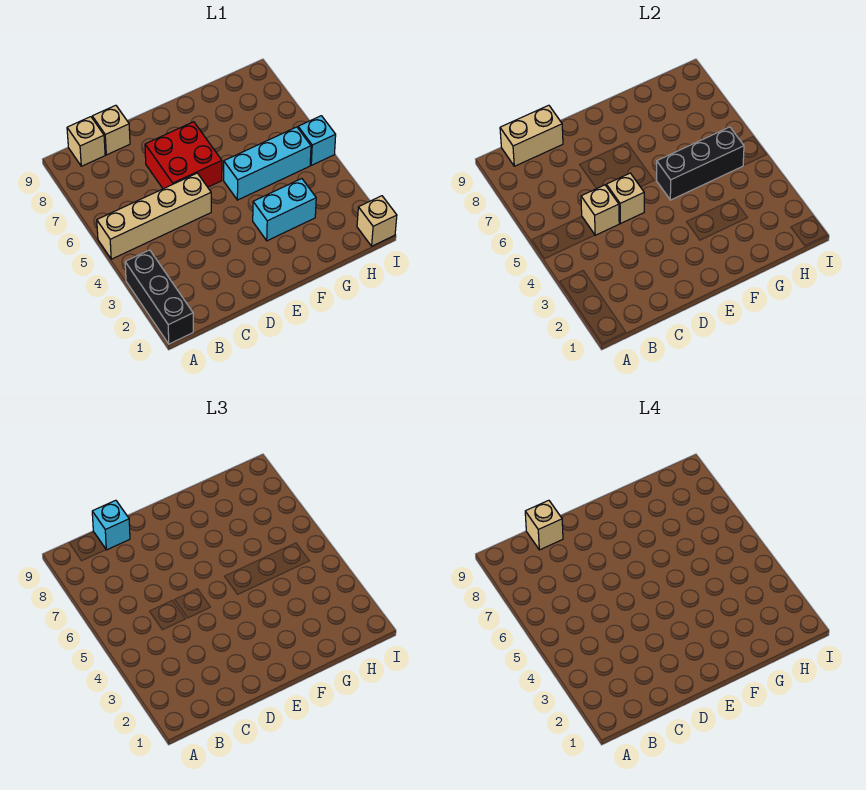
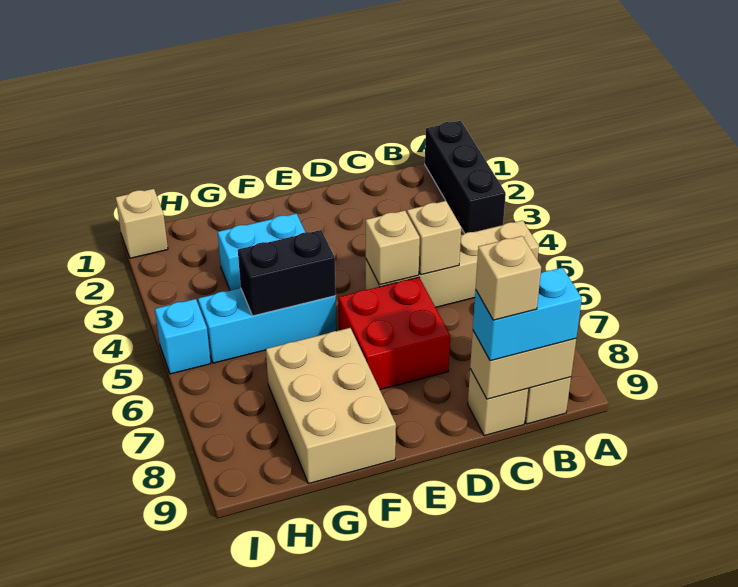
cyan brick C9 level 3 -> cyan brick B9:C9 level 3
black brick F5:H5 level 2 -> black brick F5:G5 level 2
none -> tan brick F7:G9 level 1

